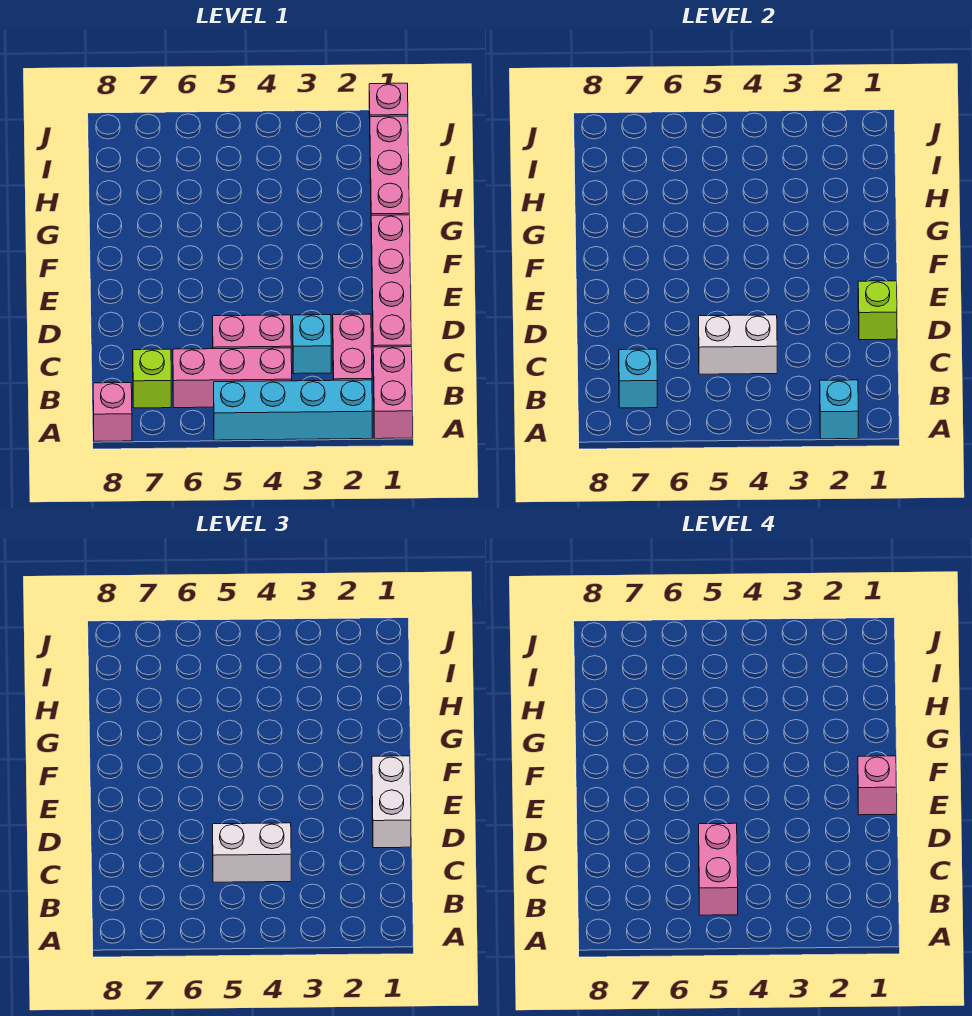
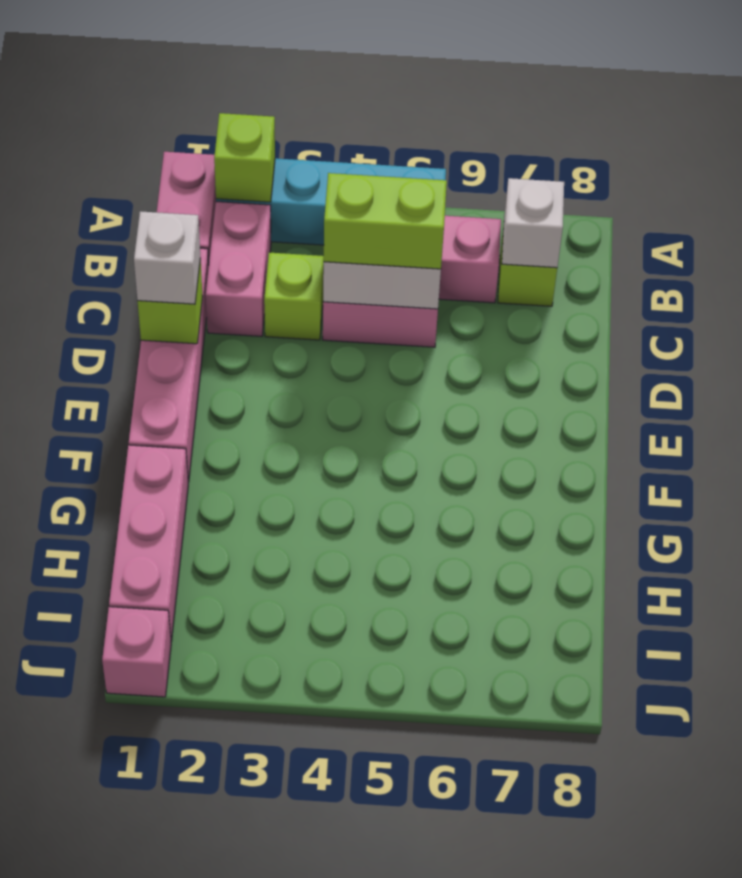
cyan brick A2 level 2 -> lime brick A2 level 2
pink brick A8 level 1 -> none
pink brick B5:C5 level 4 -> none
cyan brick B7 level 2 -> white brick B7 level 2
cyan brick C3 level 1 -> lime brick C3 level 1
white brick C4:C5 level 3 -> lime brick C4:C5 level 3
white brick D1:E1 level 3 -> white brick D1 level 3
pink brick E1 level 4 -> none

